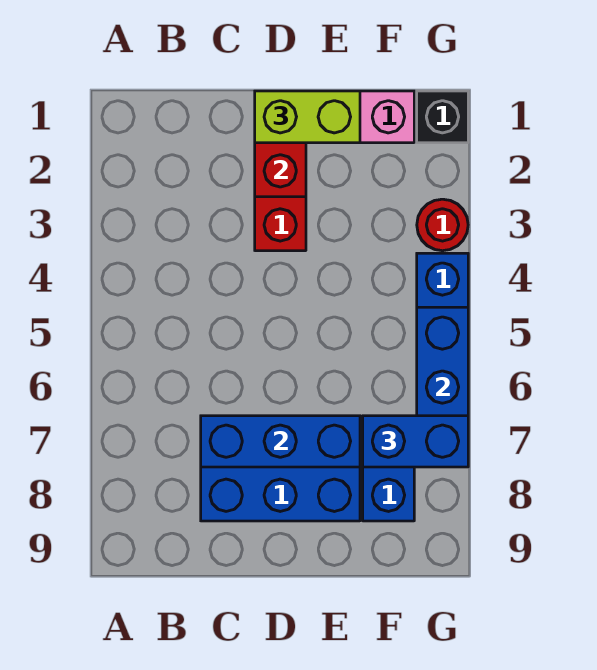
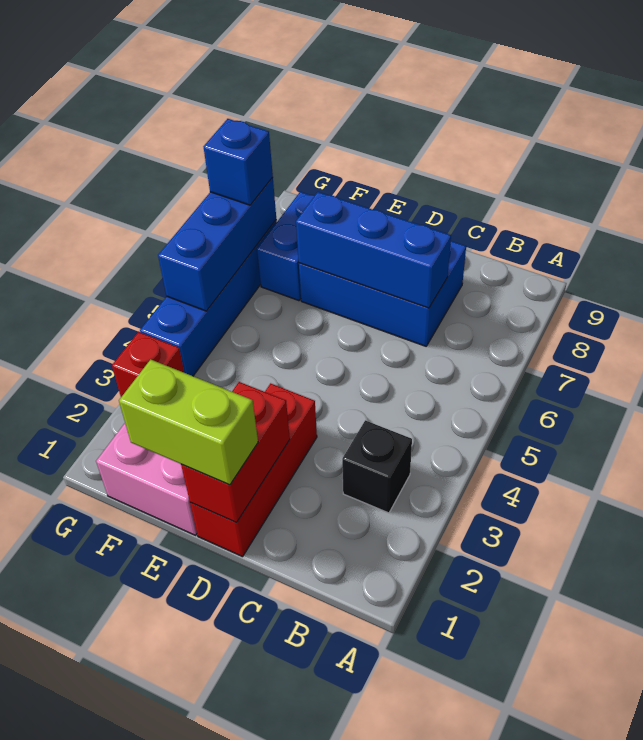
blue brick F7:G7 level 3 -> blue brick G7 level 3
black brick G1 level 1 -> black brick B3 level 1
red round brick G3 level 1 -> red brick G3 level 1

